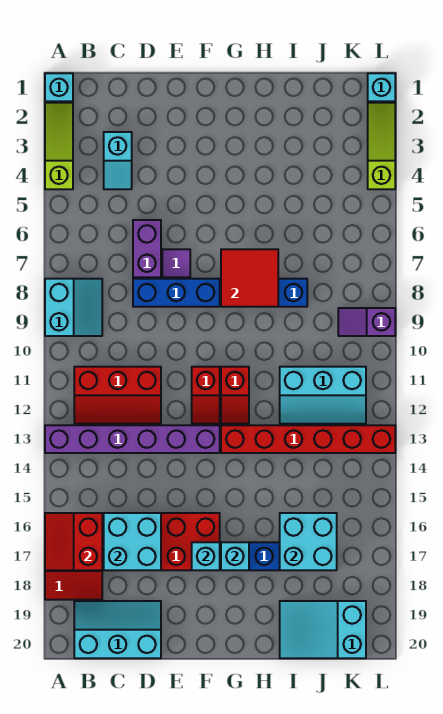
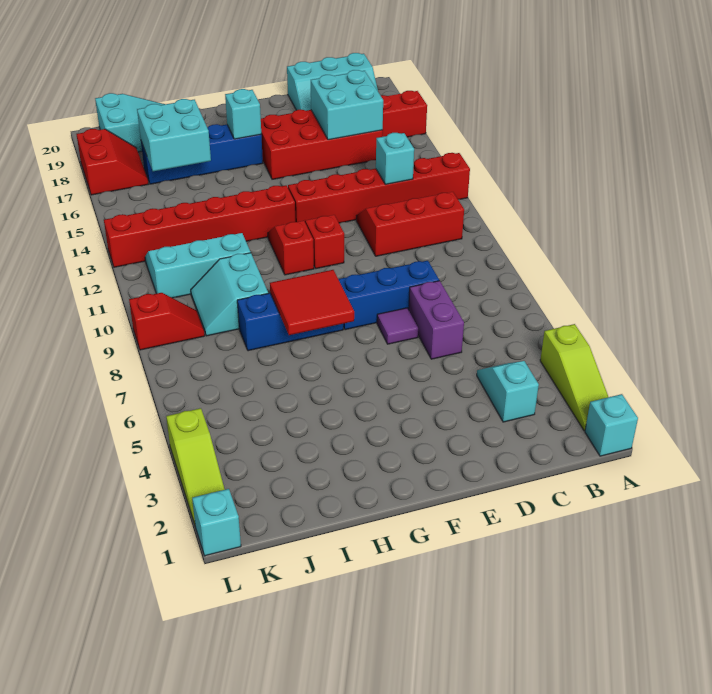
cyan slope A8:B9 level 1 top A -> cyan slope I9:J10 level 1 top I
purple brick A13:F13 level 1 -> red brick A13:F13 level 1
red slope A16:B17 level 2 top B -> red slope K17:L18 level 1 top L
cyan brick F17 level 2 -> cyan brick C13 level 2
purple slope K9:L9 level 1 top L -> red slope K9:L9 level 1 top L

